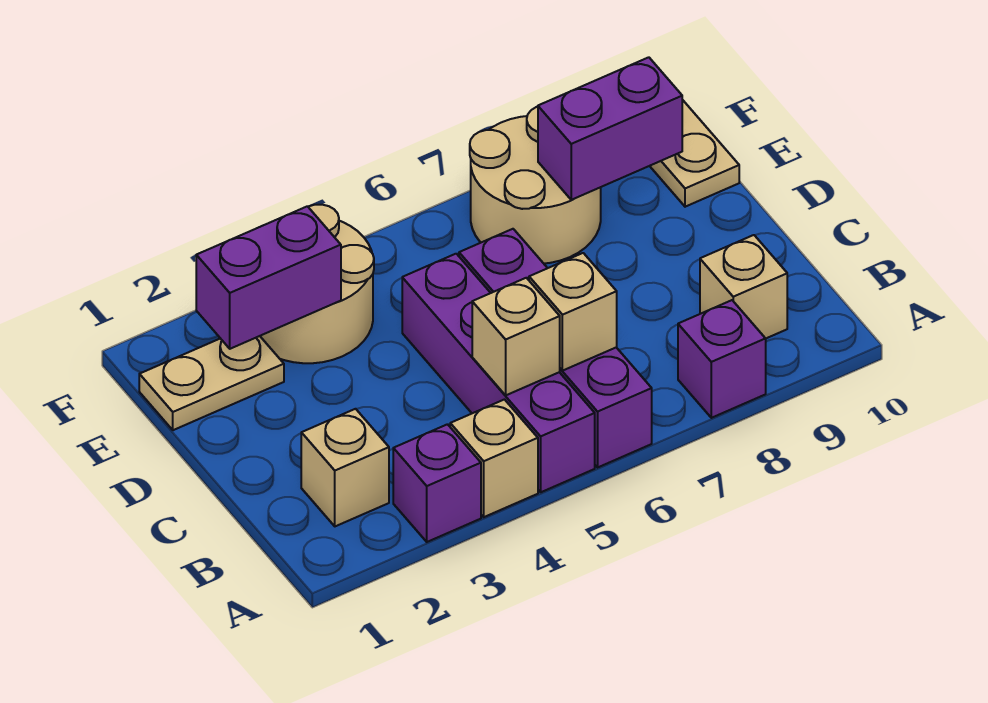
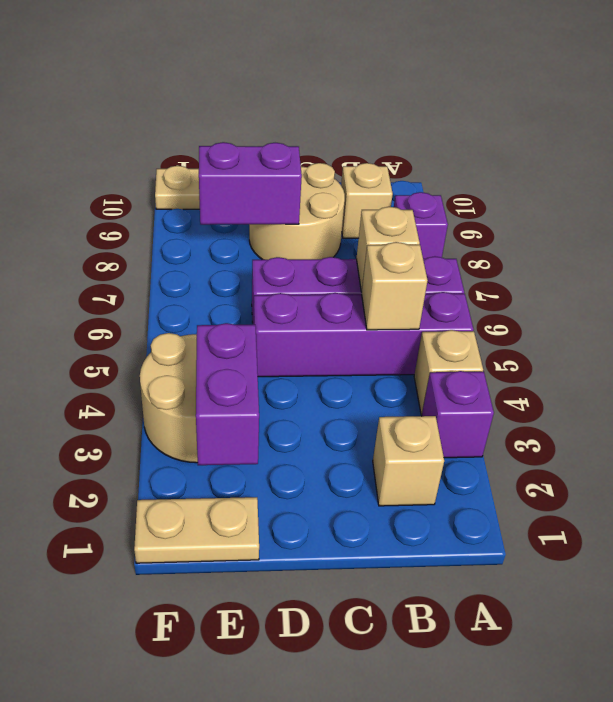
tan plate E1:E2 level 1 -> tan plate E1:F1 level 1
tan round brick E7:F8 level 1 -> tan round brick C8:D9 level 1
purple brick E8:E9 level 2 -> purple brick D8:E8 level 2

